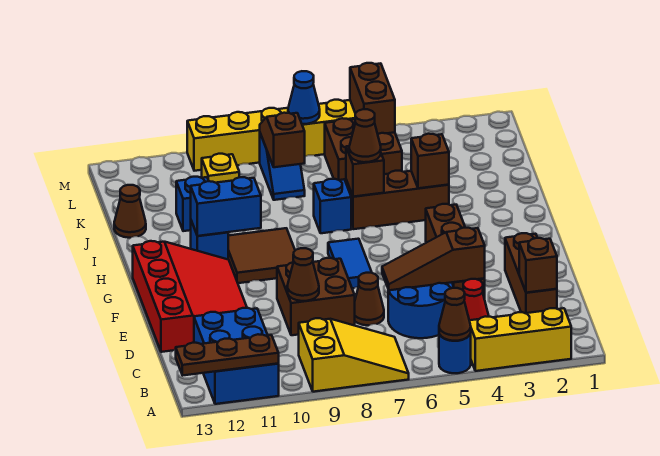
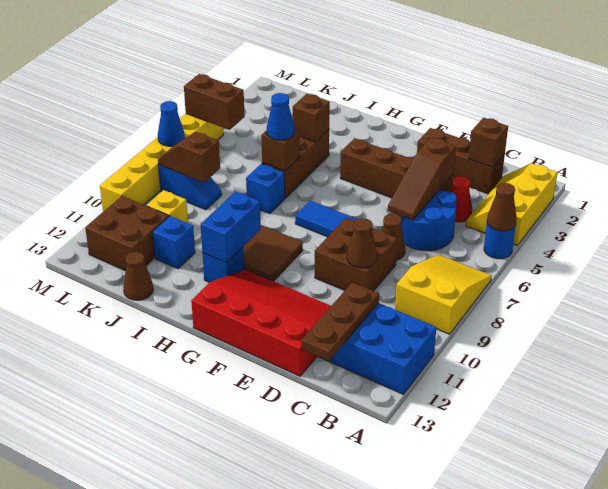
brown plate A11:A13 level 2 -> brown plate C11:C13 level 2
brown cone I6 level 3 -> blue cone I6 level 3
brown brick K5:L6 level 1 -> brown brick K11:L12 level 1

